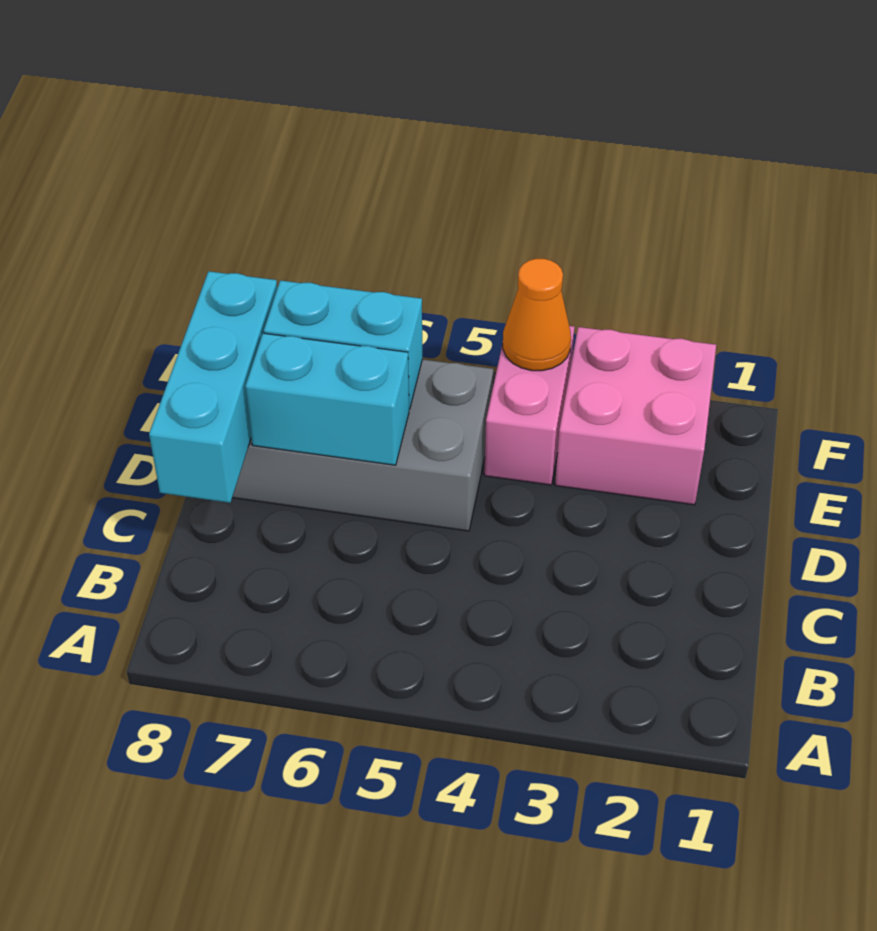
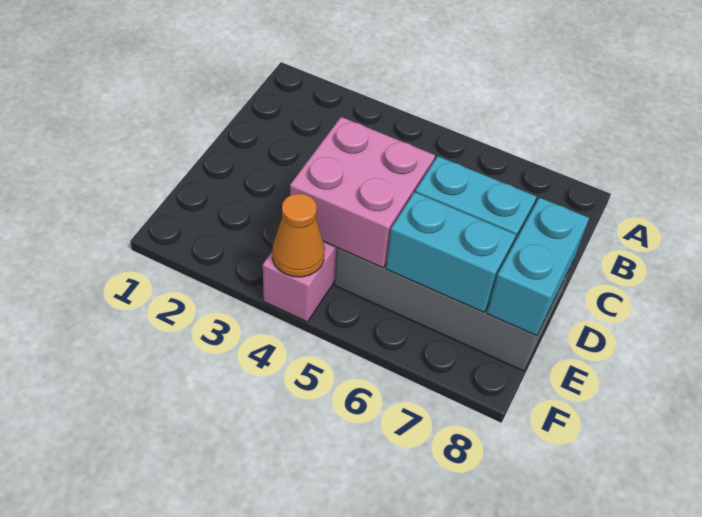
cyan brick C8:E8 level 2 -> cyan brick D8:E8 level 2
pink brick E2:F3 level 1 -> pink brick D4:E5 level 2

